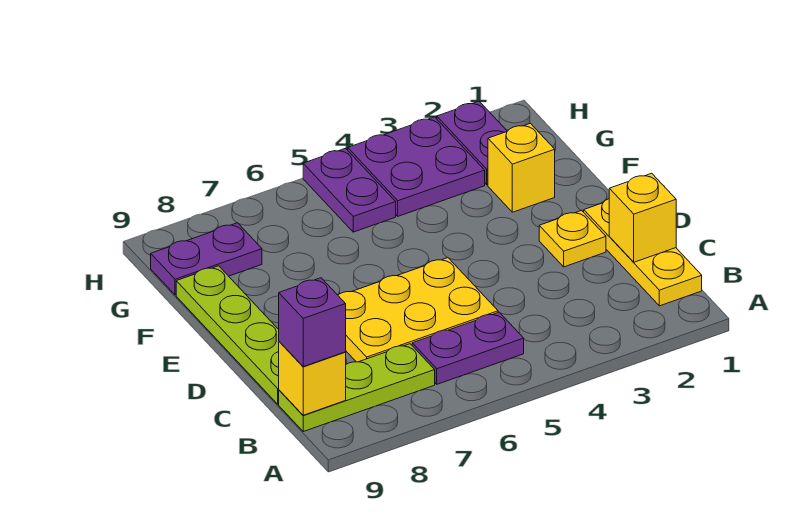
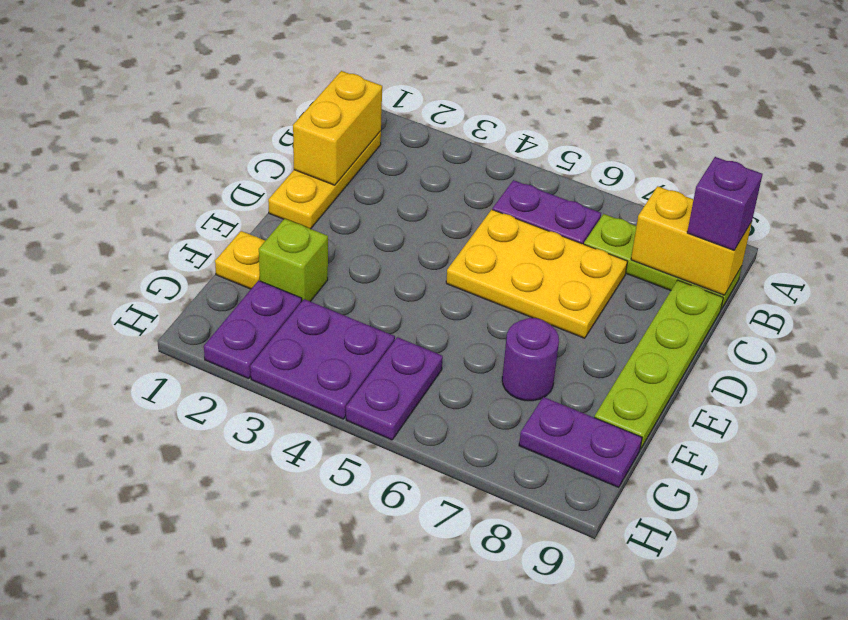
yellow brick B9 level 2 -> yellow brick B8:B9 level 2
yellow brick C1 level 2 -> yellow brick B1:C1 level 2
yellow plate D2 level 1 -> yellow plate F1 level 1
yellow brick F2 level 1 -> lime brick F2 level 1
none -> purple round brick F7 level 1

